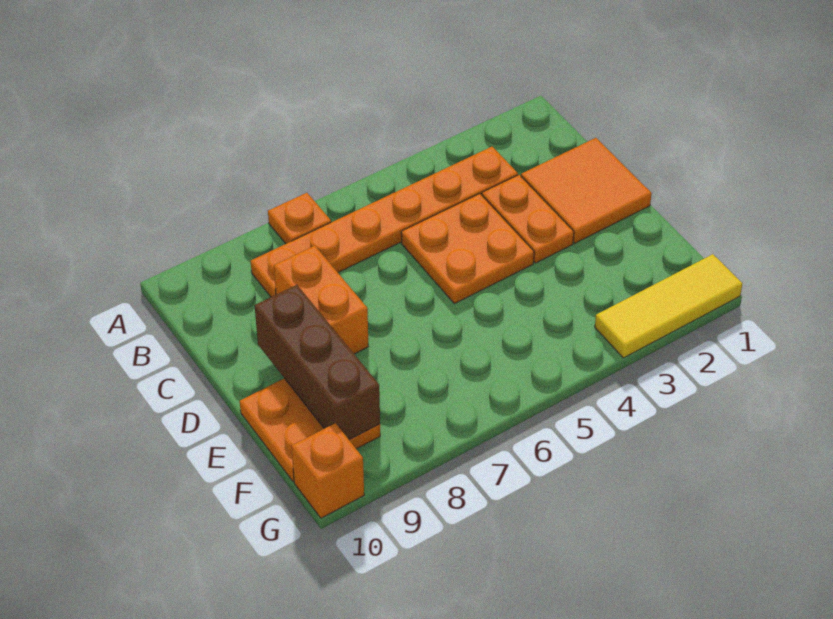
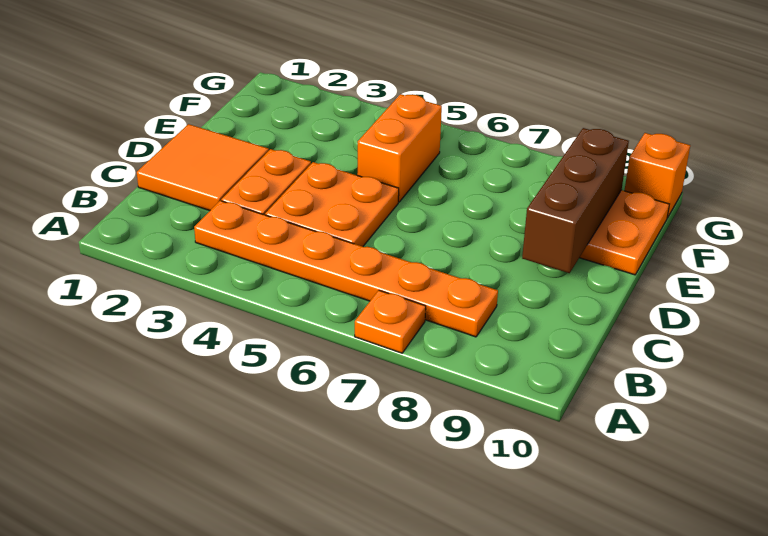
orange brick C8:D8 level 1 -> orange brick E5:F5 level 1
yellow tile G1:G3 level 1 -> none

